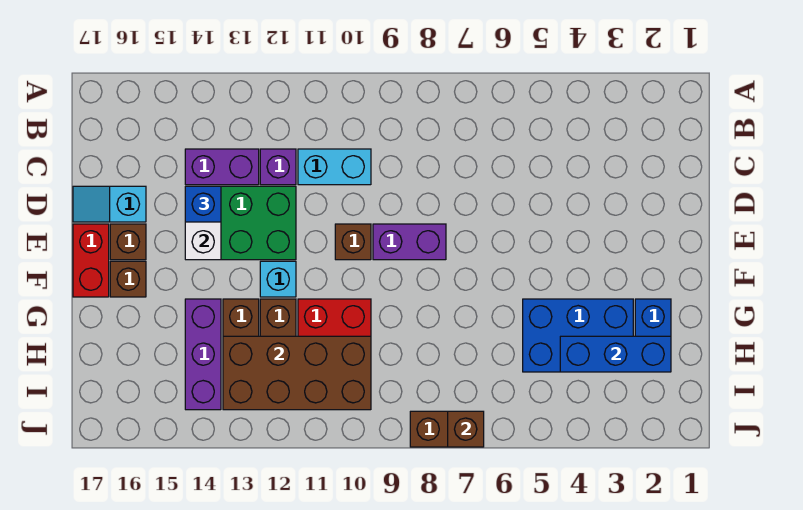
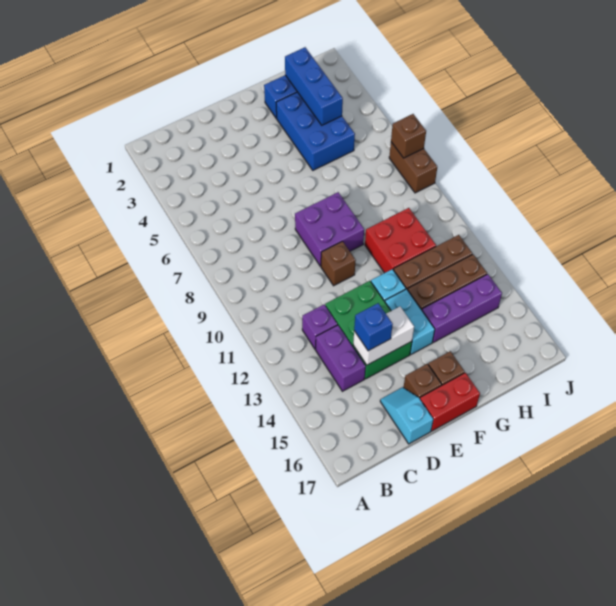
cyan brick C10:C11 level 1 -> cyan brick F13:F14 level 1
cyan slope D16:D17 level 1 top 16 -> cyan slope D16:D17 level 1 top 17
purple brick E8:E9 level 1 -> purple brick E8:F9 level 1
brown brick H10:I13 level 2 -> none

